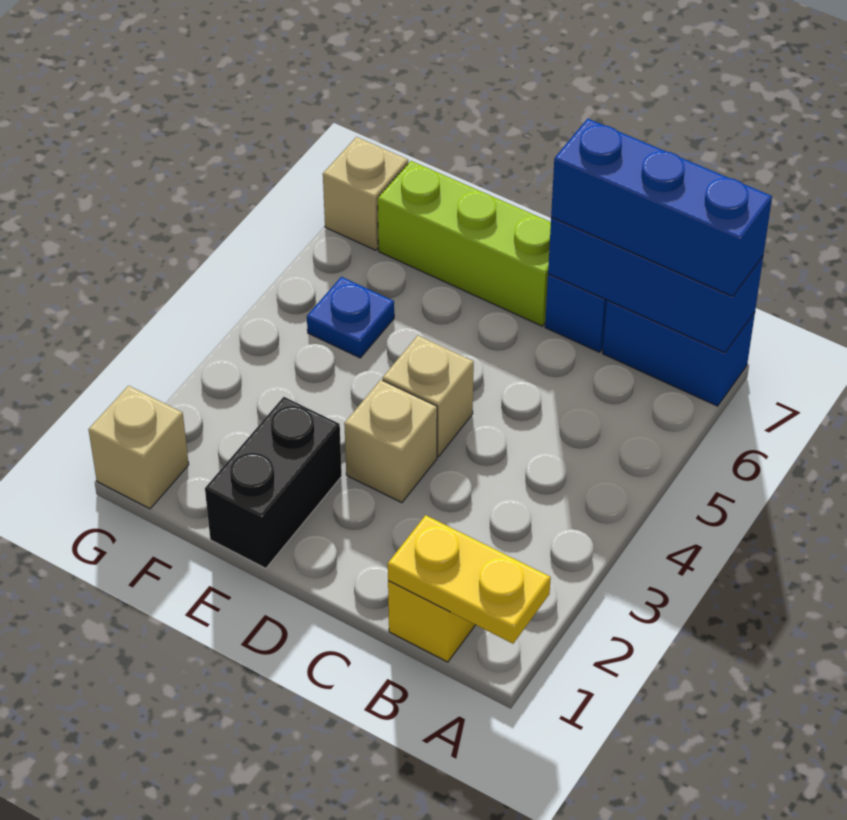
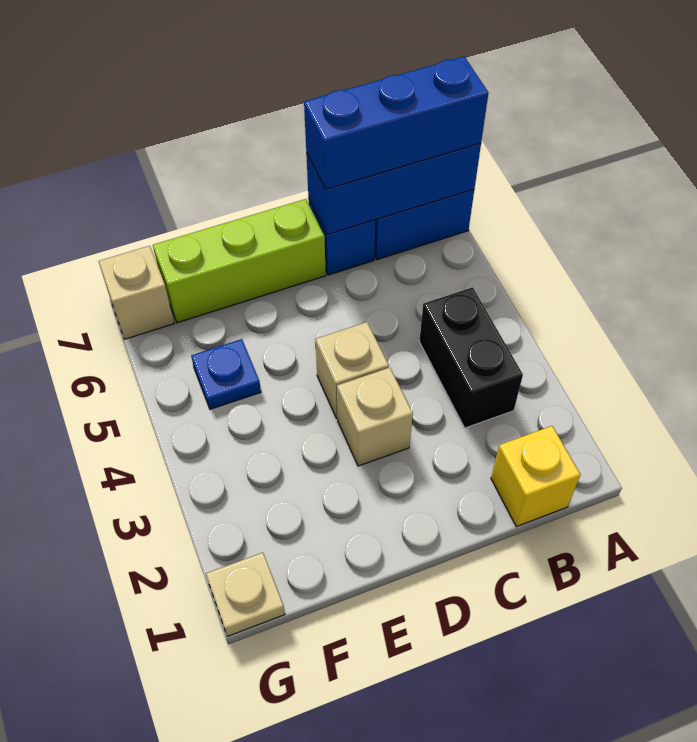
yellow plate A1:B1 level 2 -> none
black brick E1:E2 level 1 -> black brick B3:B4 level 1
tan brick G1 level 1 -> tan plate G1 level 1

